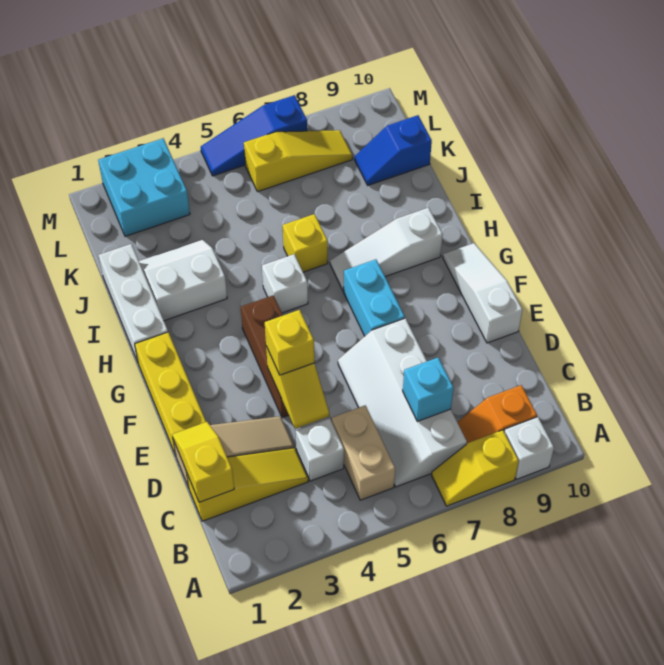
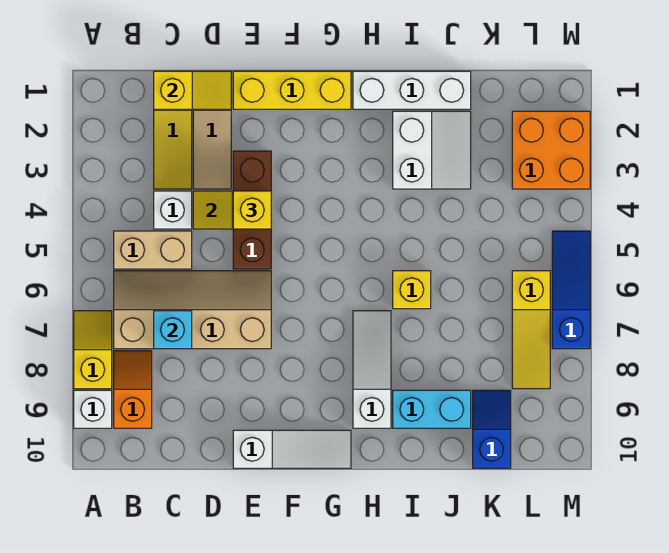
white slope B6:E7 level 1 top 7 -> tan slope B6:E7 level 1 top 7
brown brick E4:G4 level 1 -> brown brick E3:E5 level 1
cyan brick F7:G7 level 1 -> cyan brick I9:J9 level 1
white brick H5 level 1 -> none
cyan brick L2:M3 level 1 -> orange brick L2:M3 level 1

